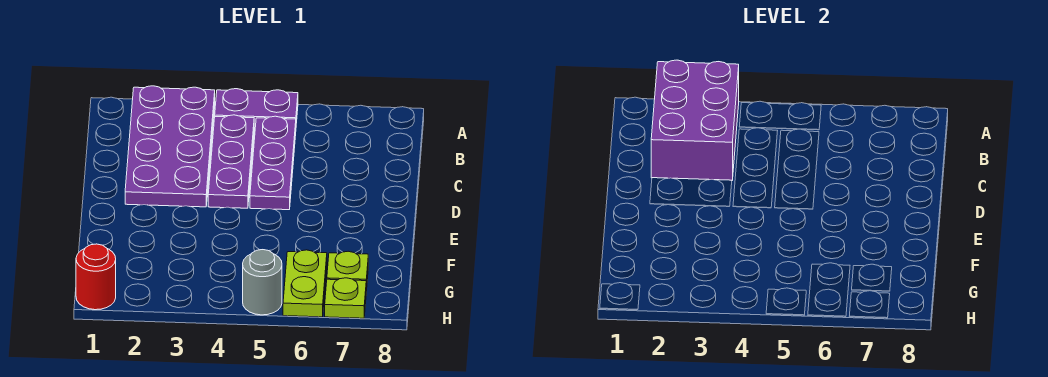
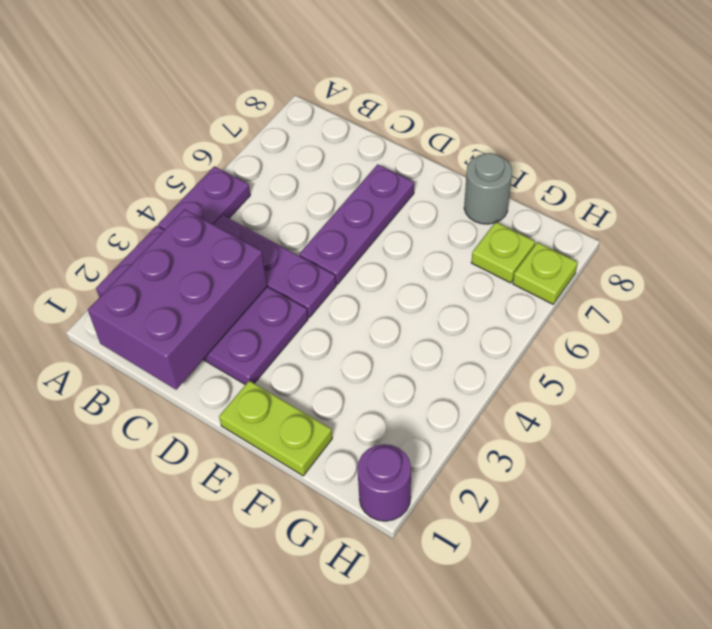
purple brick A2:C3 level 2 -> purple brick B1:C3 level 2
purple plate B5:D5 level 1 -> purple plate D5:D7 level 1
lime plate G6:H6 level 1 -> lime plate E1:F1 level 1
red round brick H1 level 1 -> purple round brick H1 level 1
grey round brick H5 level 1 -> grey round brick F8 level 1

